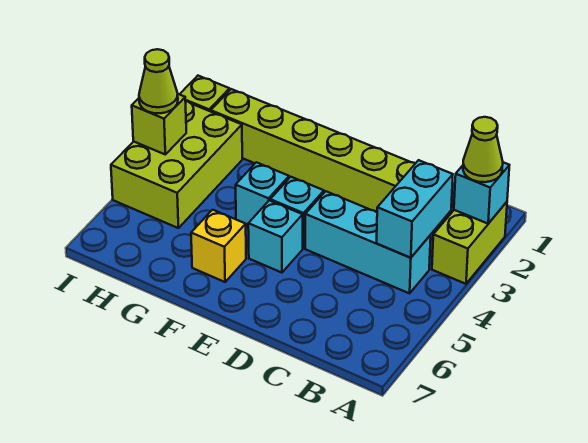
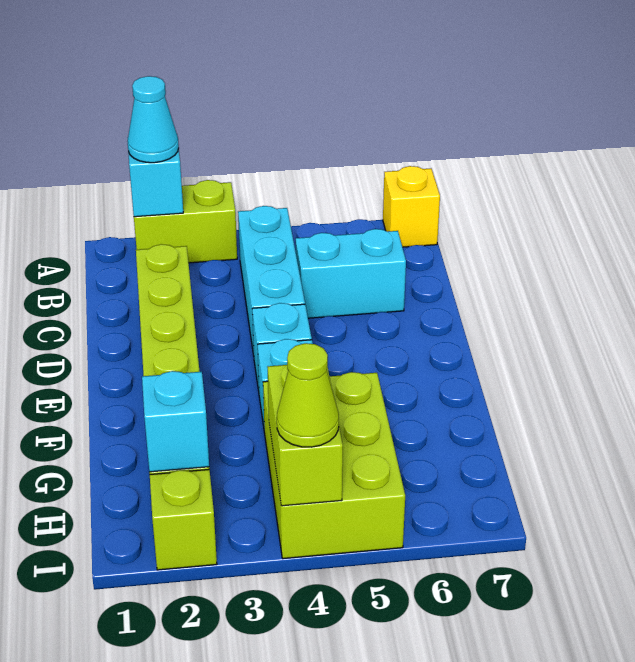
lime cone A2 level 3 -> cyan cone A2 level 3
cyan brick B3:B4 level 2 -> cyan brick C5:C6 level 1
cyan brick E5 level 1 -> cyan brick H2 level 2
yellow brick F6 level 1 -> yellow brick A7 level 1
lime brick H3:I5 level 1 -> lime brick G4:I5 level 1
lime brick I4 level 2 -> lime brick H4:I4 level 2

